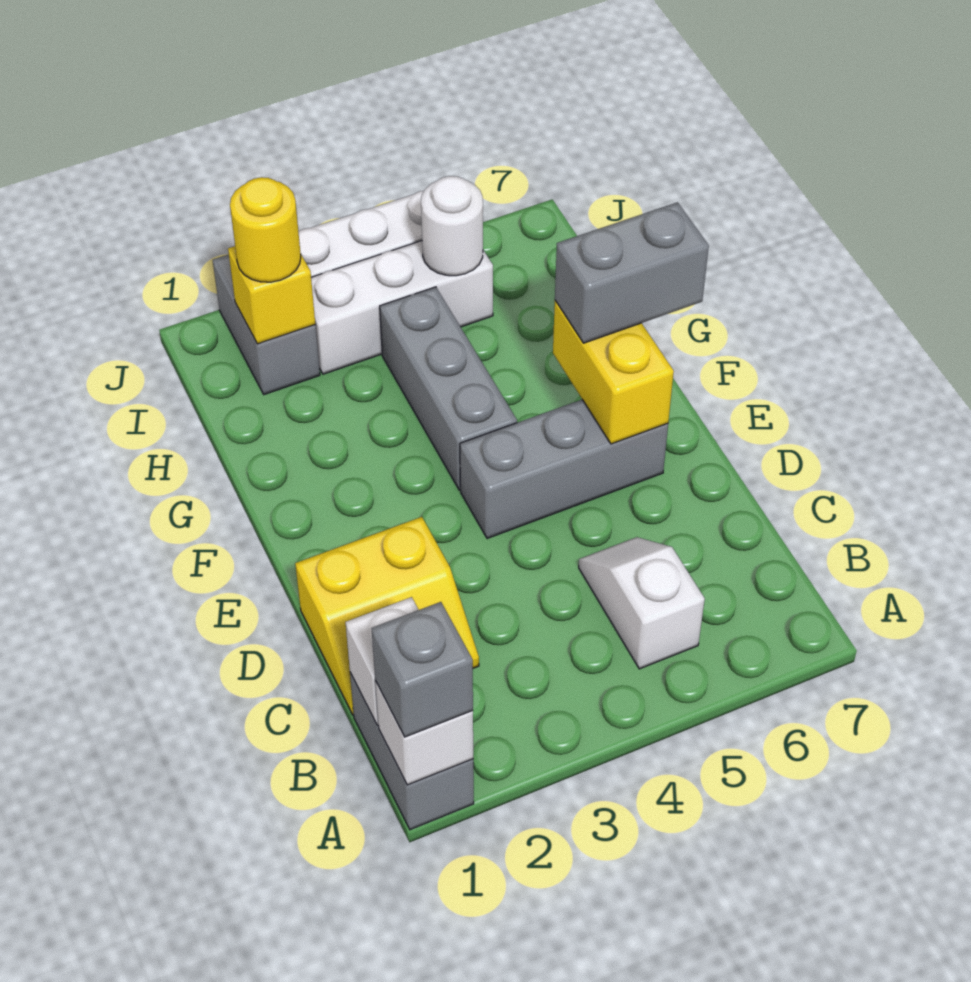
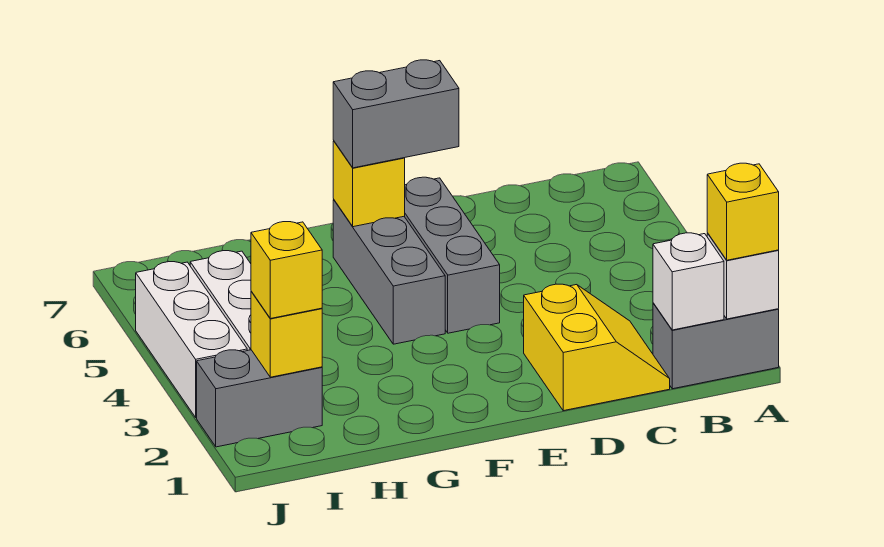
grey brick A1 level 3 -> yellow brick A1 level 3
white slope B5:C5 level 1 top B -> none
yellow brick E6:F6 level 2 -> yellow brick F6 level 2
grey brick F4:H4 level 1 -> grey brick F4:F6 level 1
grey brick F6:F7 level 3 -> grey brick E6:F6 level 3
yellow round brick I2 level 3 -> yellow brick I2 level 3
white round brick I5 level 2 -> none

